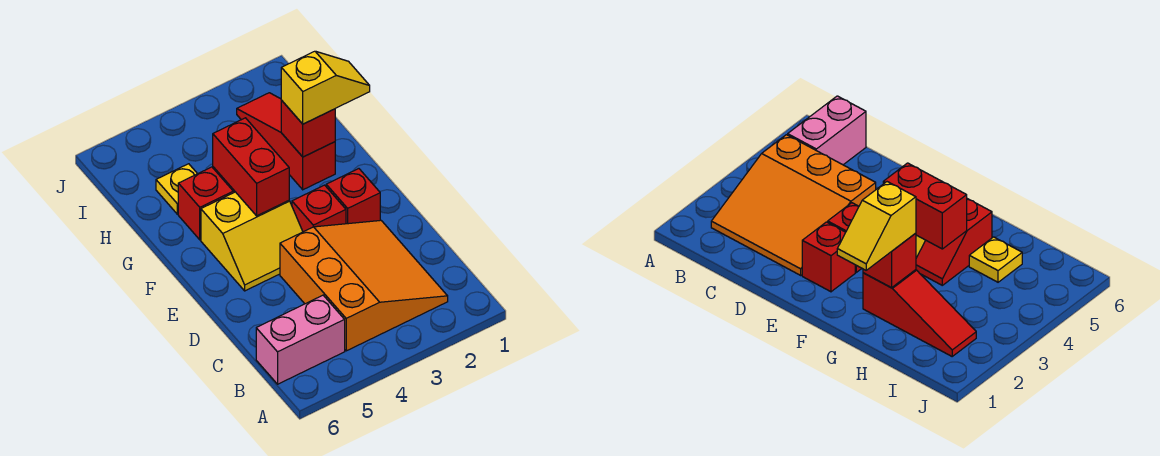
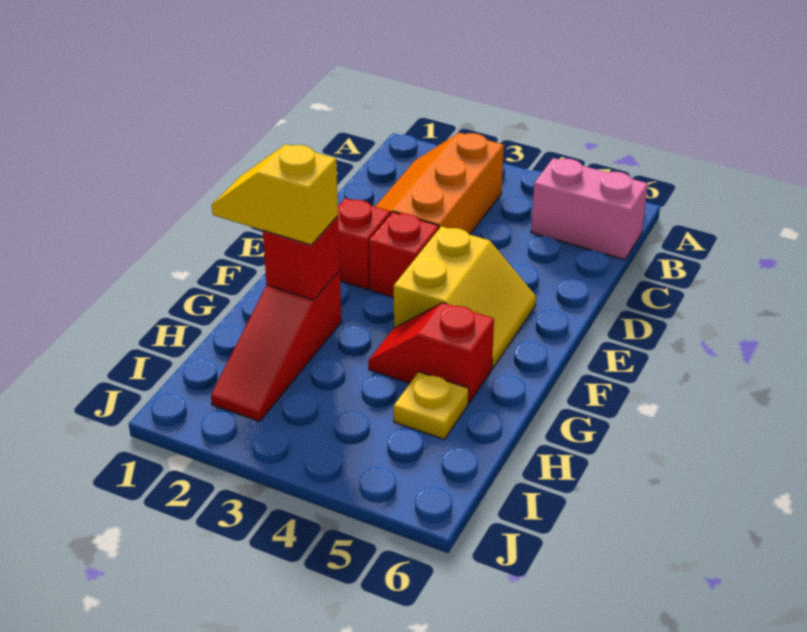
orange slope B2:D4 level 1 top 4 -> orange slope B2:D3 level 1 top 3
yellow slope E4:F5 level 1 top F -> yellow slope E4:F5 level 1 top 4
red brick F4:G4 level 2 -> none

